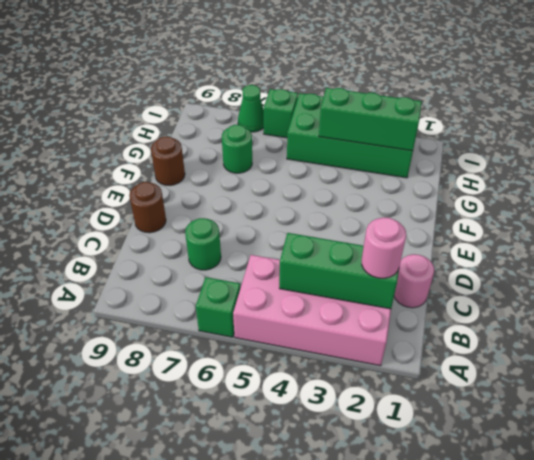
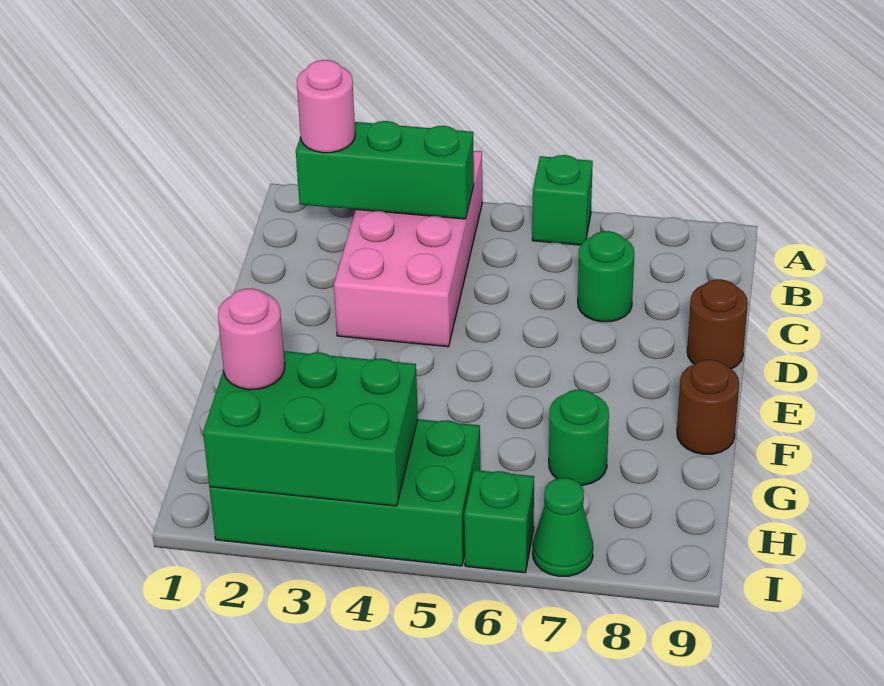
pink brick A2:B5 level 1 -> pink brick A3:D4 level 1
pink round brick C1 level 1 -> pink round brick H2 level 3
green brick H2:H4 level 2 -> green brick H2:I4 level 2

